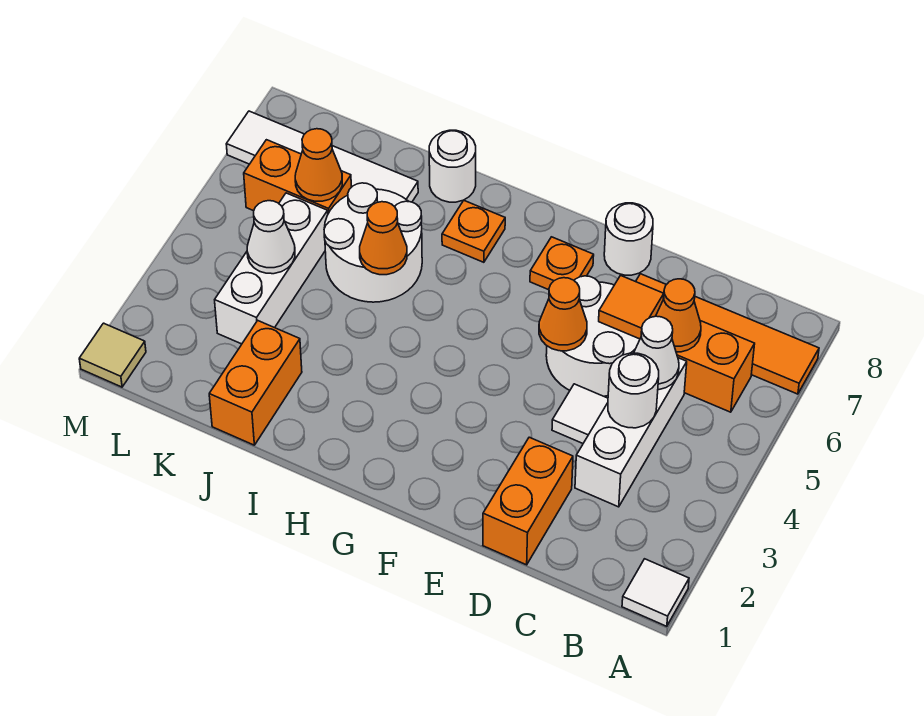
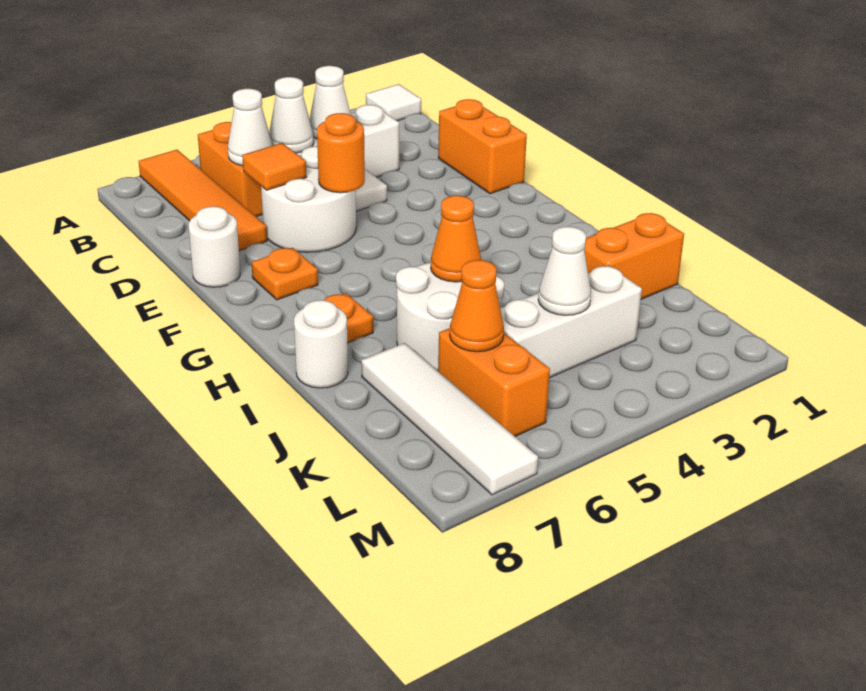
white round brick C4 level 2 -> white cone C4 level 2
orange cone C6 level 2 -> white cone C6 level 2
orange brick D1:D2 level 1 -> orange brick D1:E1 level 1
orange cone E5 level 2 -> orange round brick E5 level 2
tan tile M1 level 1 -> none

